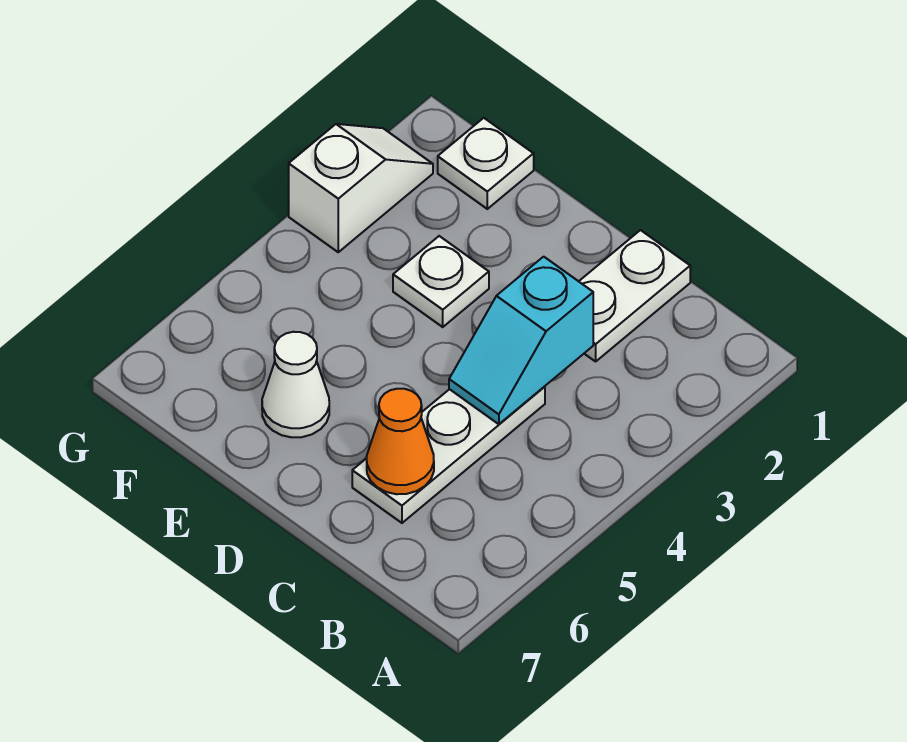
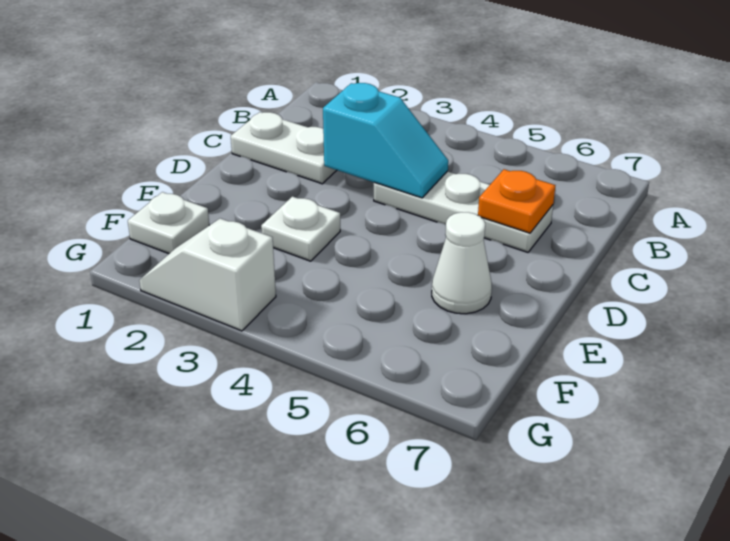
orange cone C6 level 2 -> orange plate C6 level 2

